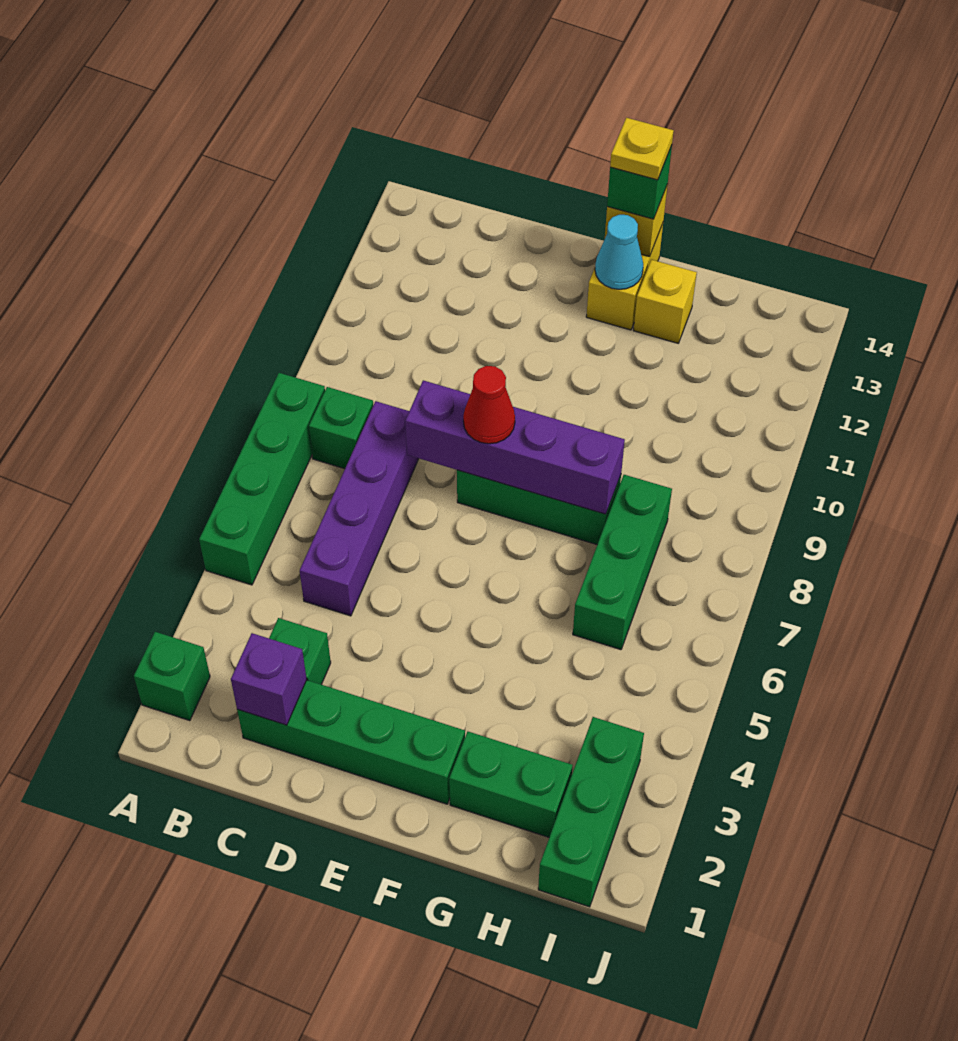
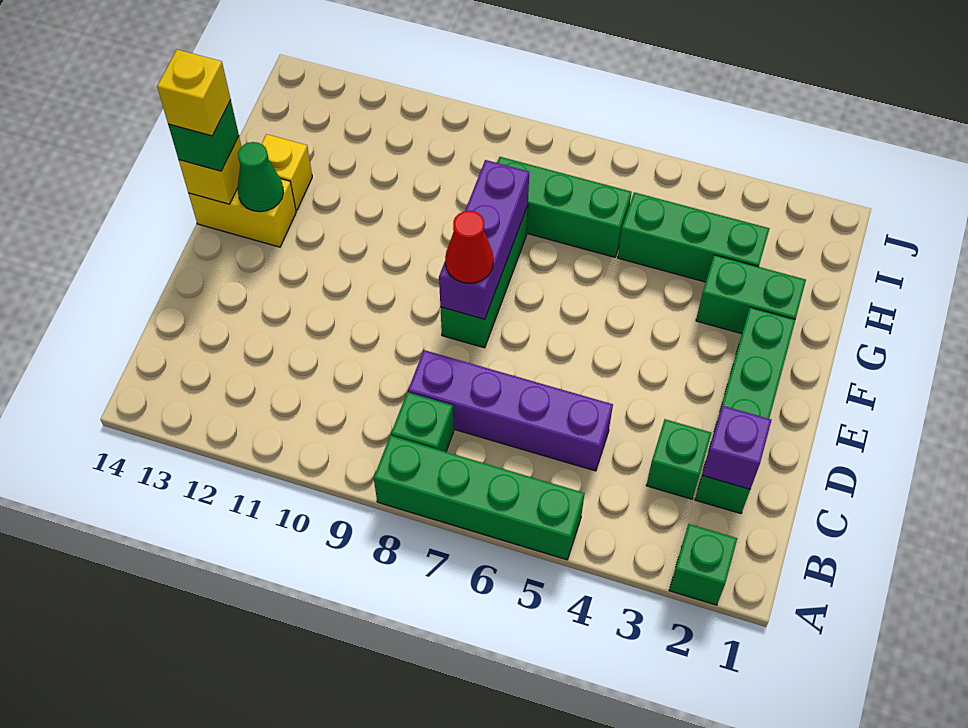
purple brick D8:G8 level 2 -> purple brick E8:G8 level 2
cyan cone F13 level 2 -> green cone F13 level 2
yellow plate F14 level 4 -> yellow brick F14 level 4
green brick G2:H2 level 1 -> green brick G2:G3 level 1
green brick I1:I3 level 1 -> green brick H3:H5 level 1

